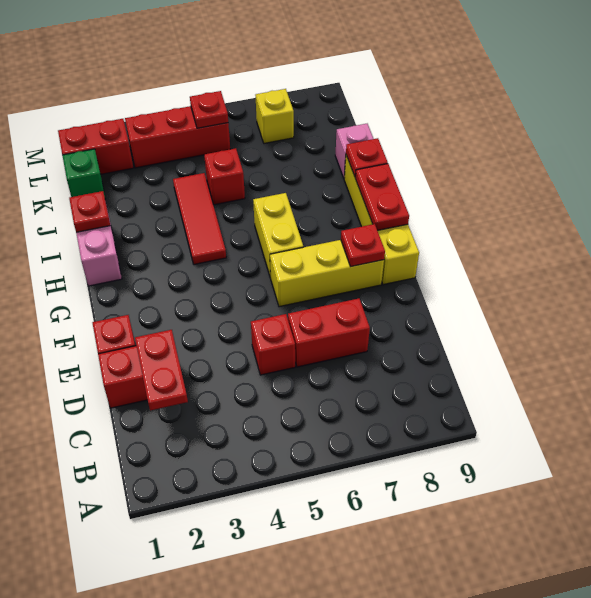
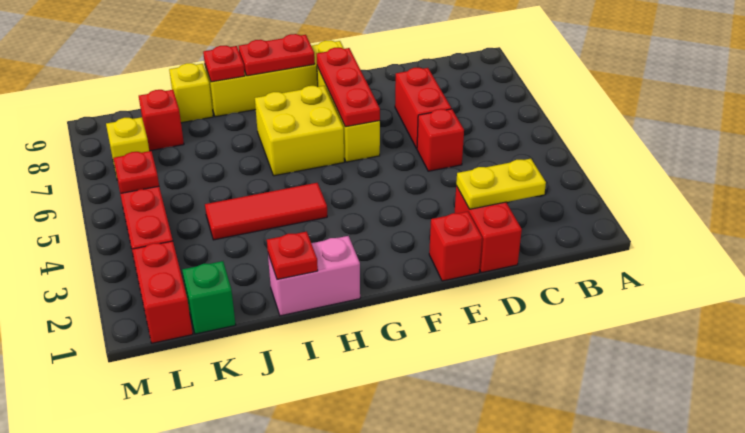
red plate C2:D2 level 2 -> yellow plate C2:D2 level 2
red plate F8 level 2 -> red plate F6:F8 level 2
yellow brick G6:H6 level 1 -> yellow brick G6:H7 level 1
red brick J5 level 1 -> red brick K8 level 1
pink brick J9 level 1 -> yellow brick J9 level 1

